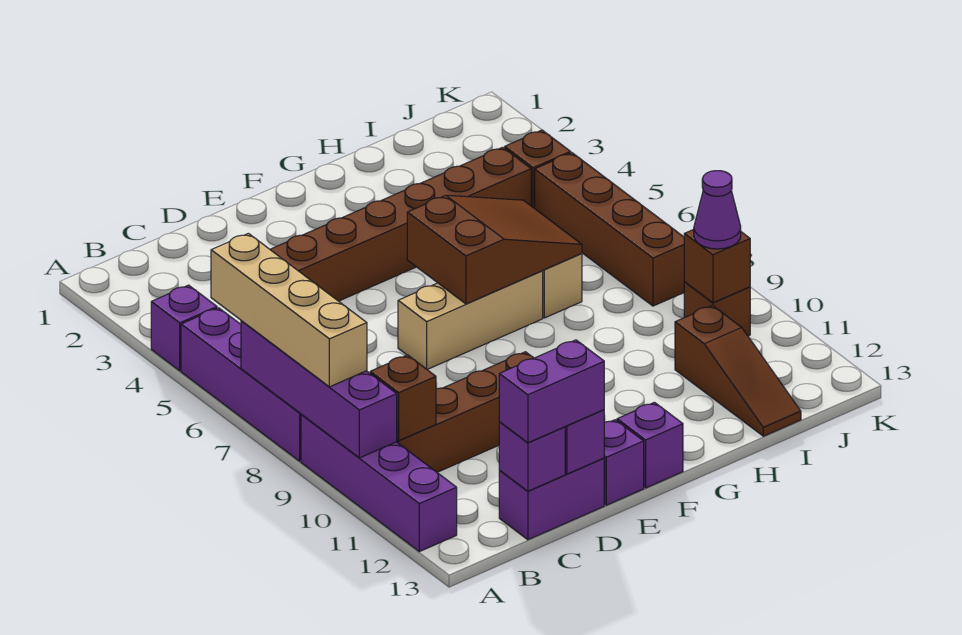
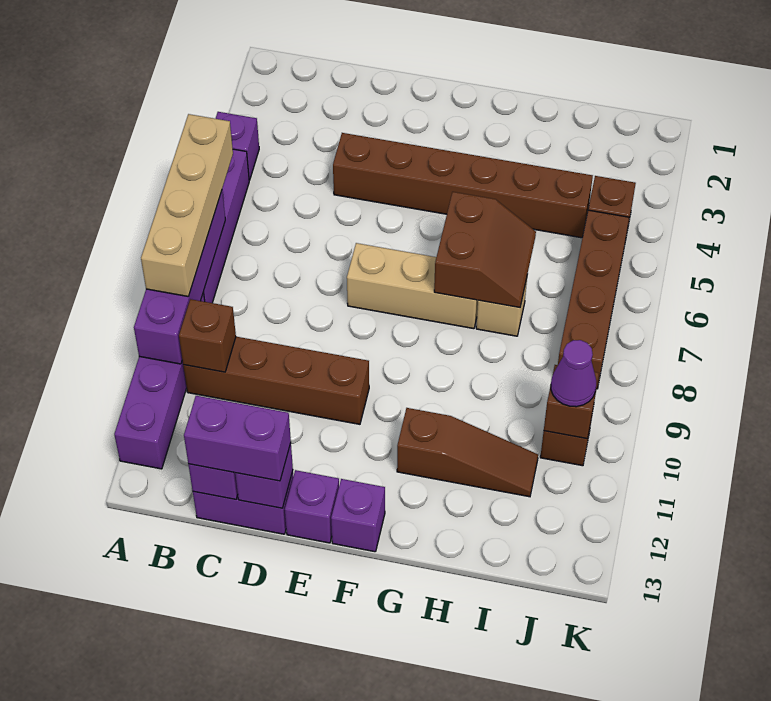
brown slope F6:H7 level 2 top F -> brown slope G6:H7 level 2 top G
brown slope I11:I13 level 1 top 11 -> brown slope G11:I11 level 1 top G

